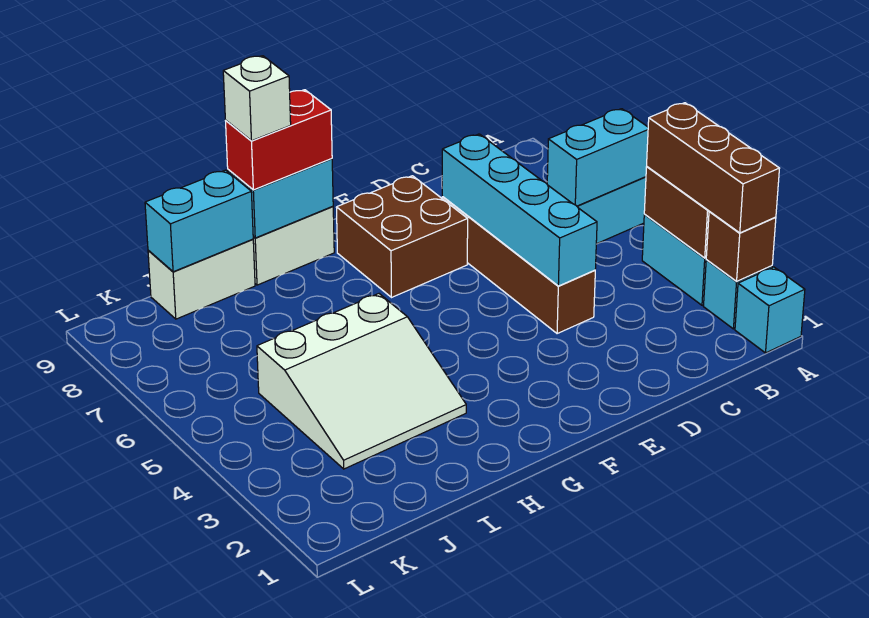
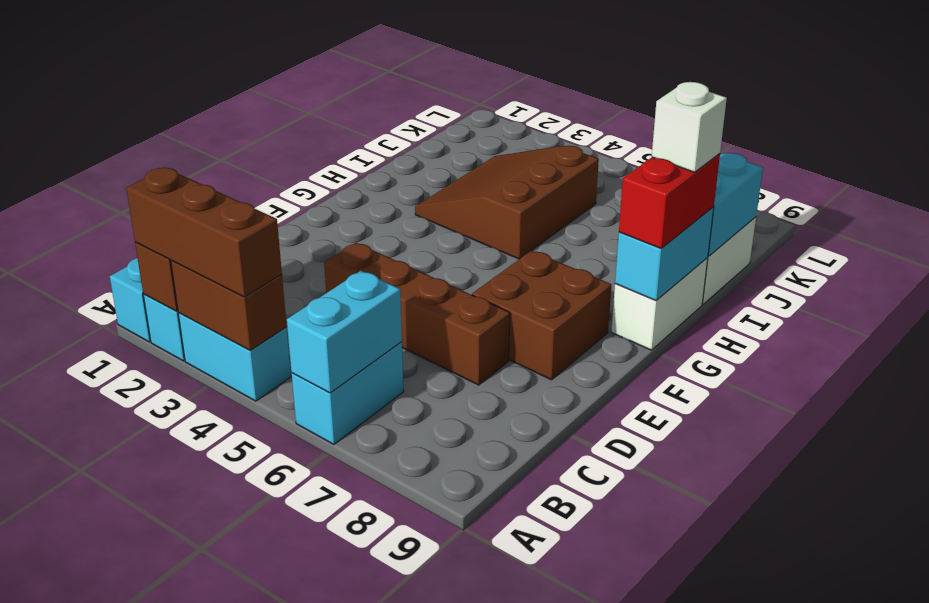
cyan brick D4:D7 level 2 -> none
white slope H3:J5 level 1 top 5 -> brown slope H3:J5 level 1 top 5

